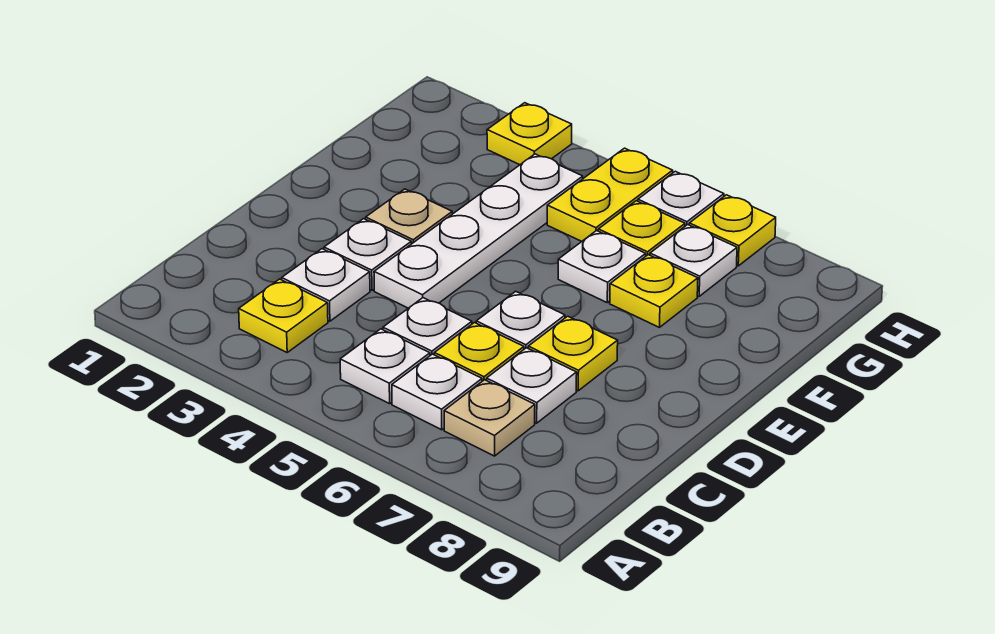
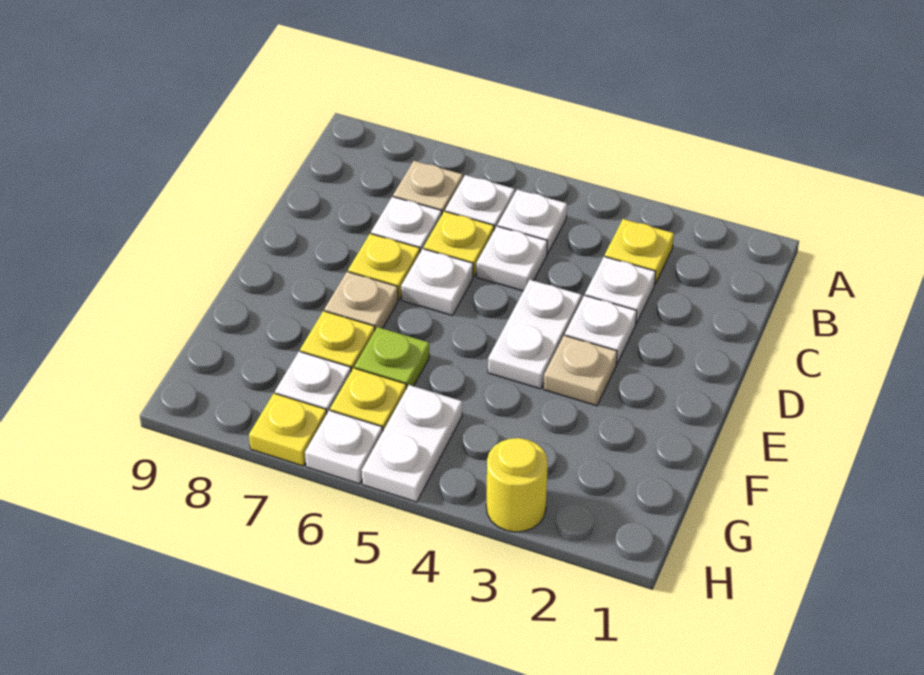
white plate D4:G4 level 1 -> white plate D4:E4 level 1
none -> tan plate E7 level 1
white plate F6 level 1 -> lime plate F6 level 1
yellow plate G5:H5 level 1 -> white plate G5:H5 level 1
yellow plate H3 level 1 -> yellow round brick H3 level 1

